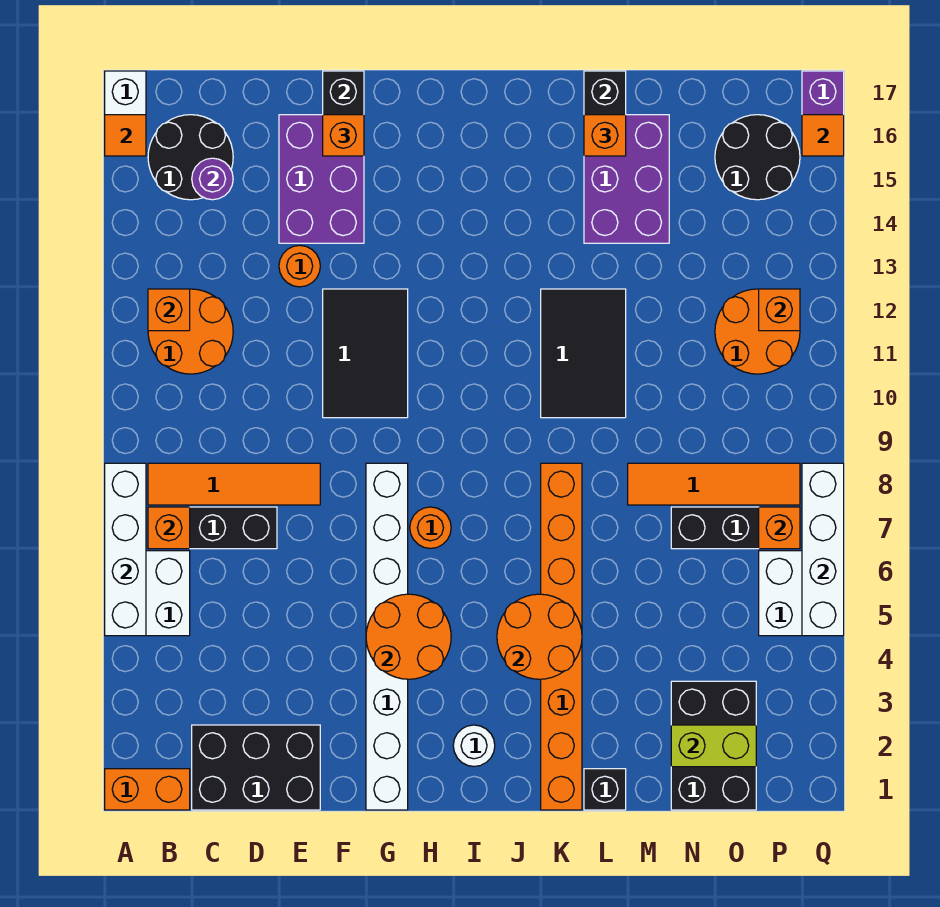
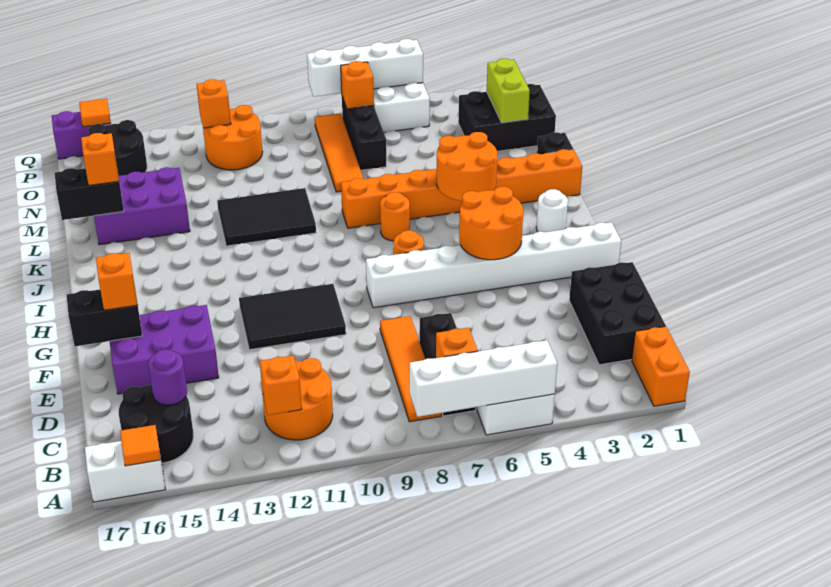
orange round brick E13 level 1 -> orange round brick J7 level 1

